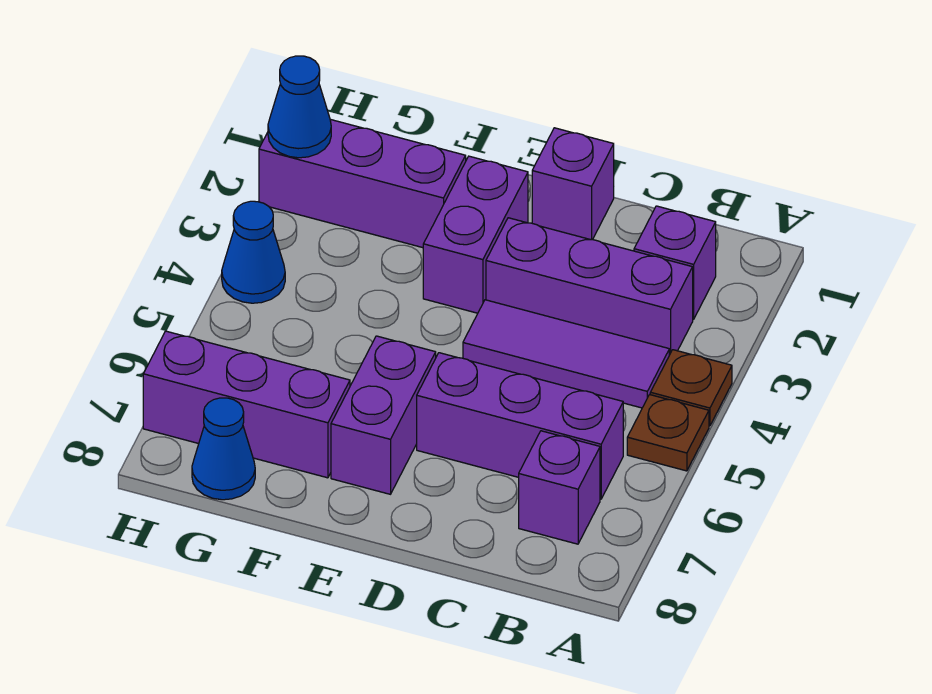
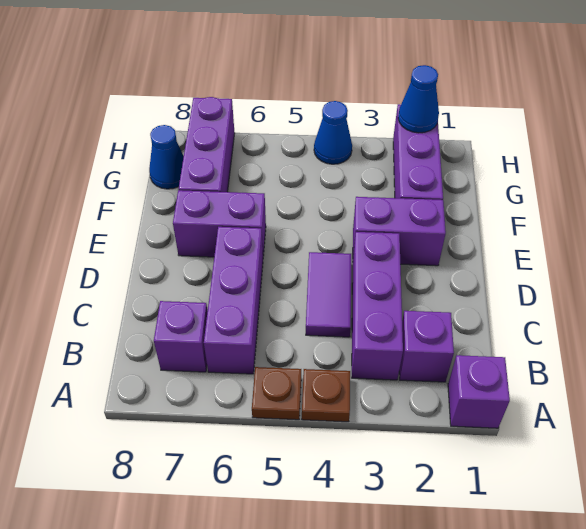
purple tile B4:D4 level 1 -> purple tile C4:D4 level 1
purple brick D1 level 1 -> purple brick A1 level 1

